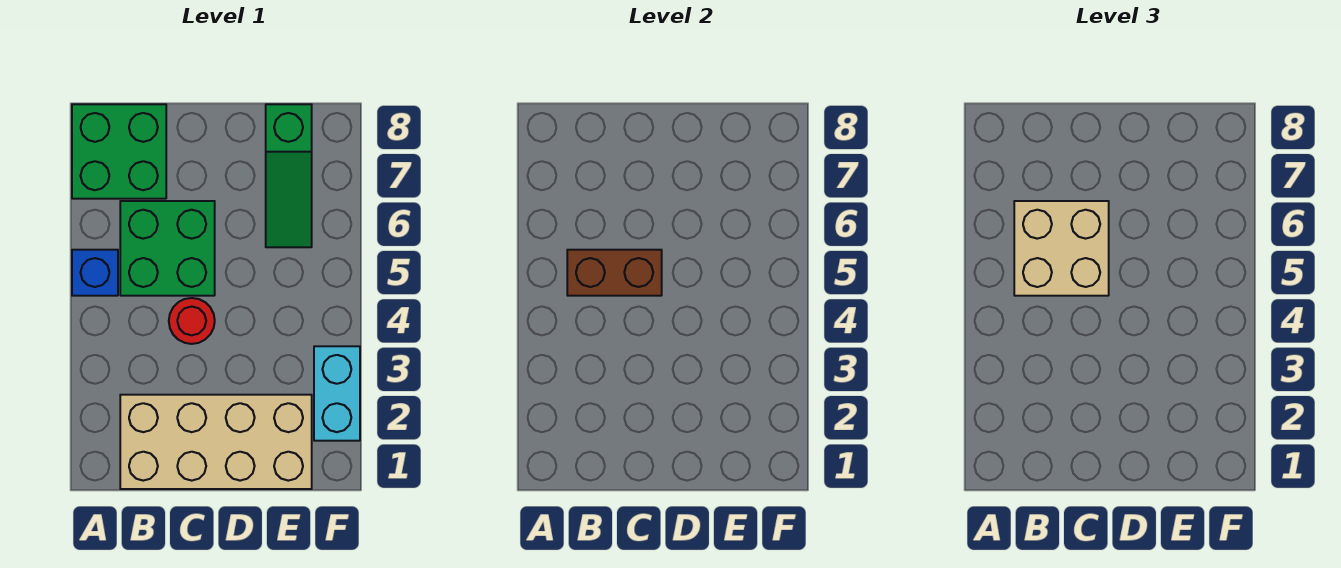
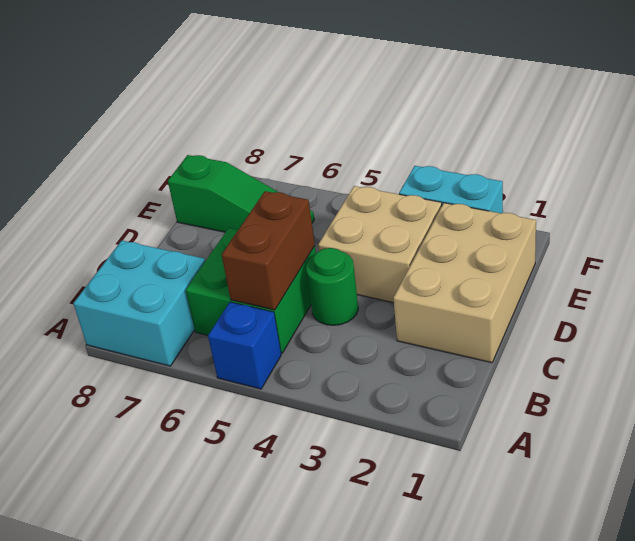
green brick A7:B8 level 1 -> cyan brick A7:B8 level 1
tan brick B1:E2 level 1 -> tan brick C1:E2 level 1
tan brick B5:C6 level 3 -> tan brick D3:E4 level 1
red round brick C4 level 1 -> green round brick C4 level 1

